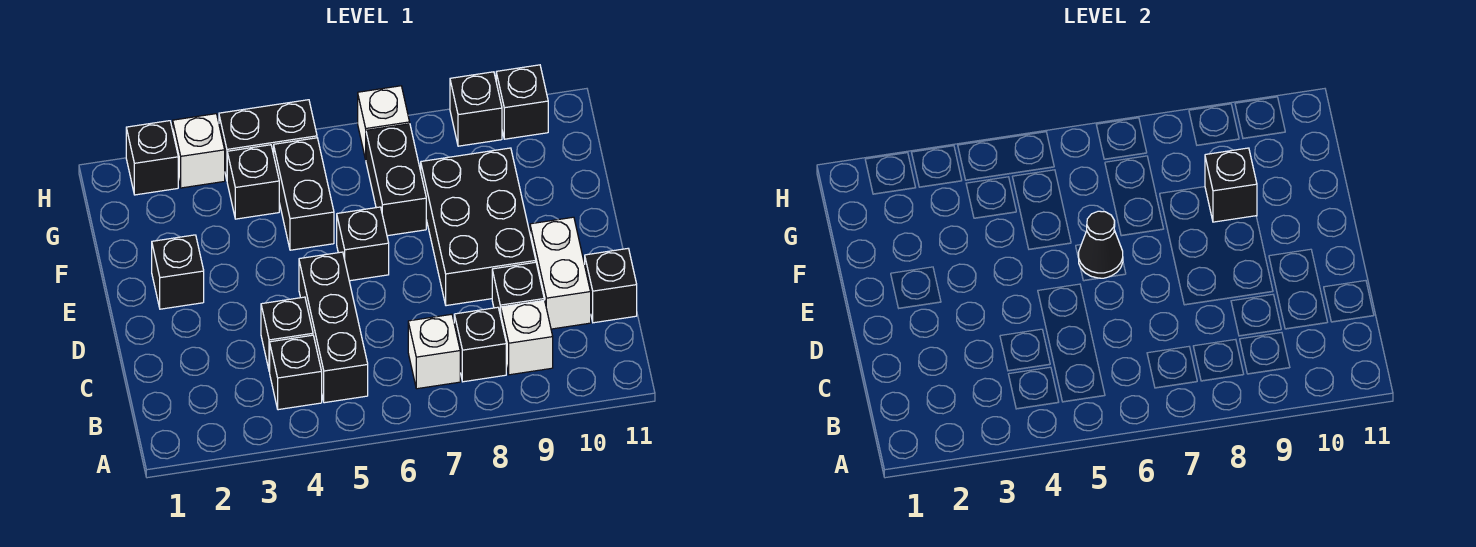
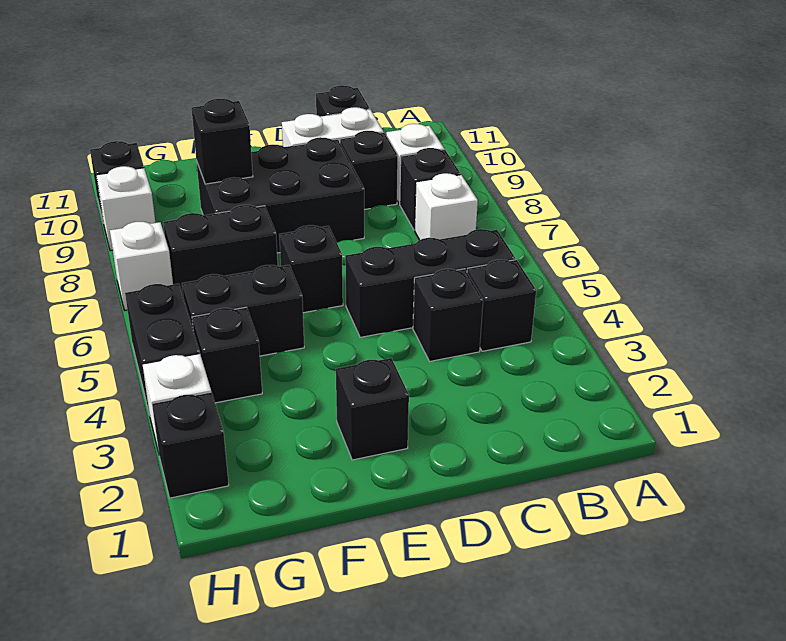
black cone E6 level 2 -> none
black brick H9 level 1 -> white brick H9 level 1

